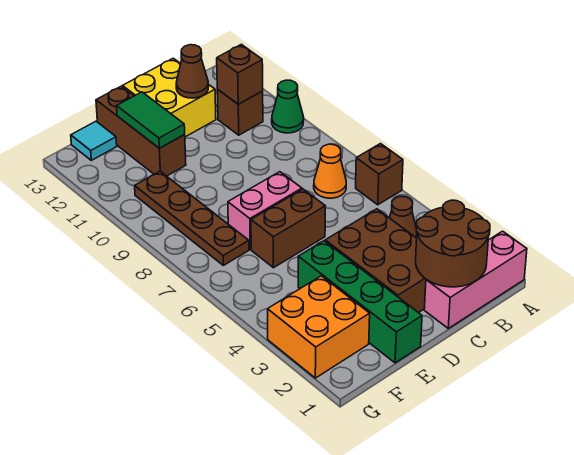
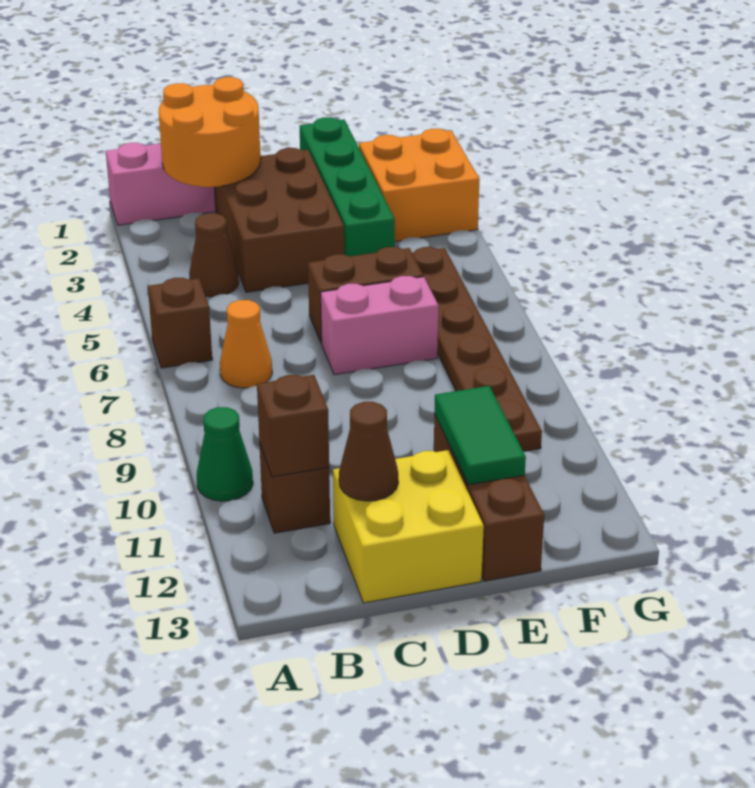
brown round brick B1:C2 level 2 -> orange round brick B1:C2 level 2
brown plate F7:F10 level 1 -> brown plate F5:F10 level 1
cyan tile F13 level 1 -> none

